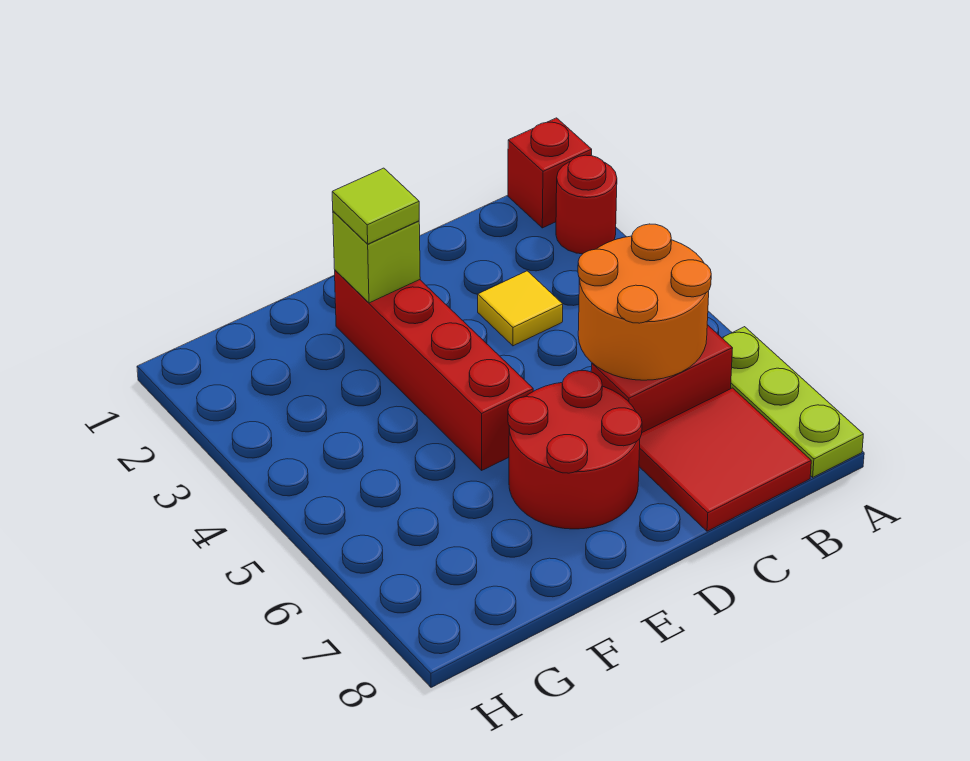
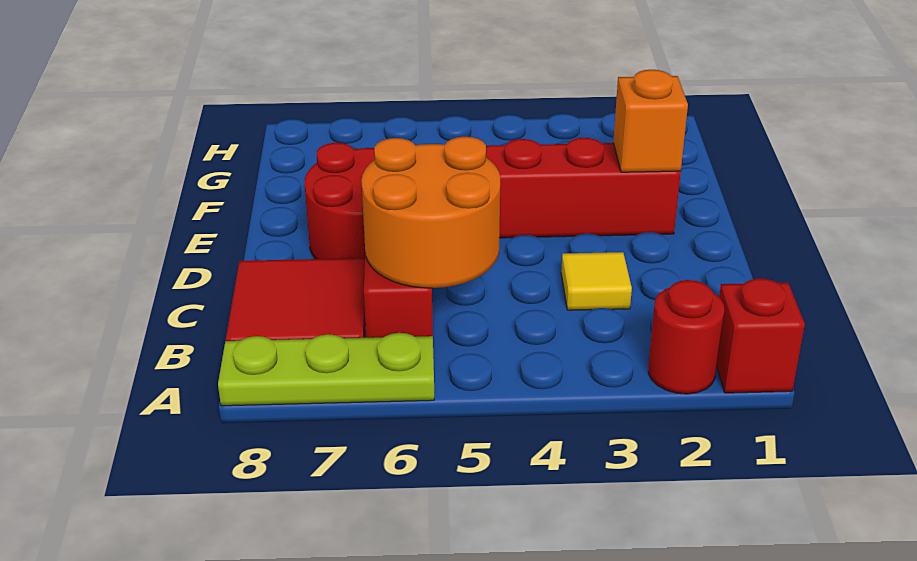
lime brick E2 level 2 -> orange brick E2 level 2
lime tile E2 level 3 -> none

